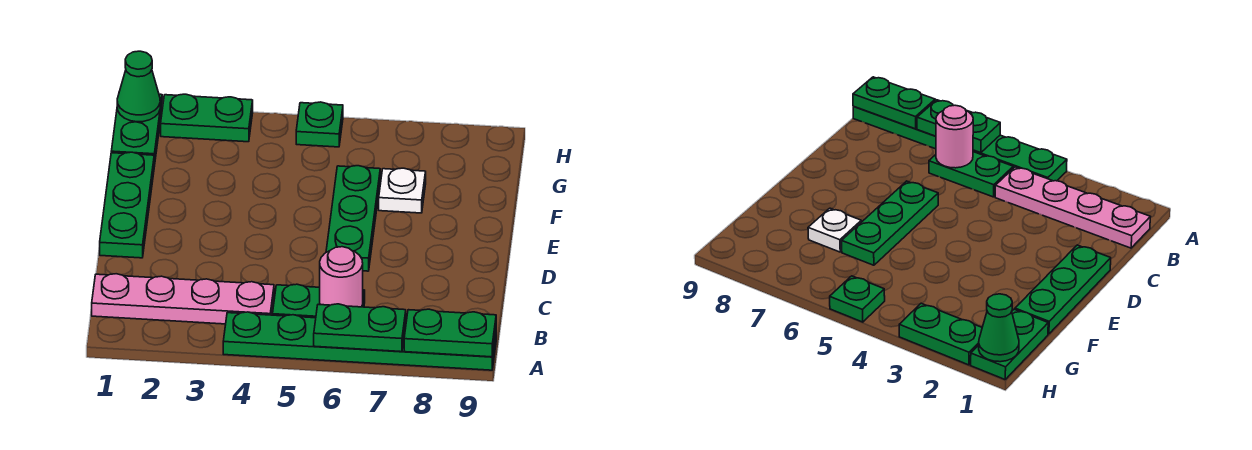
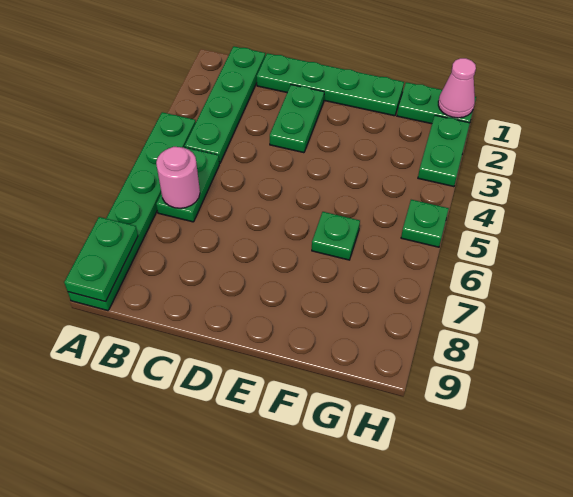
green plate A6:A7 level 2 -> green plate D2:D3 level 1
pink plate B1:B4 level 1 -> green plate B1:B4 level 1
green plate D1:F1 level 1 -> green plate C1:F1 level 1
green plate D6:F6 level 1 -> green plate F6 level 1
white plate F7 level 1 -> none
green cone H1 level 2 -> pink cone H1 level 2

